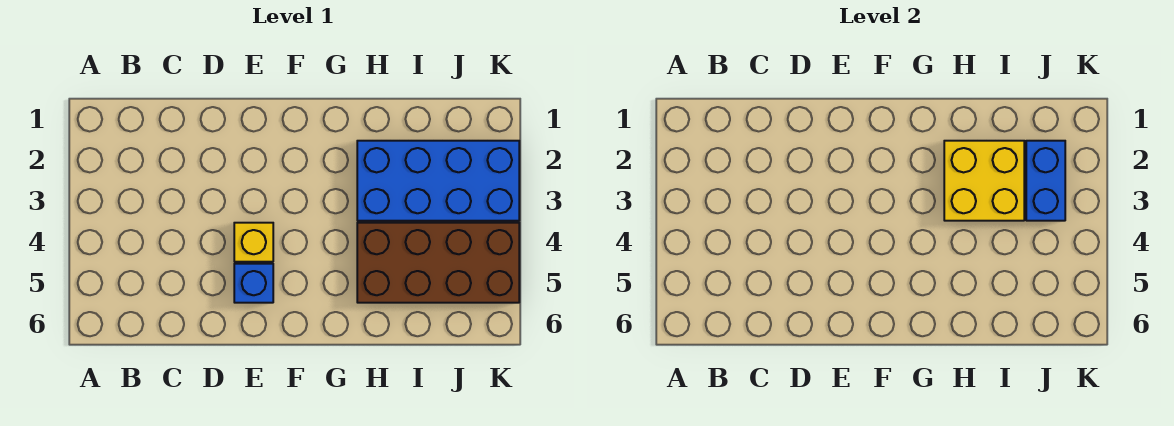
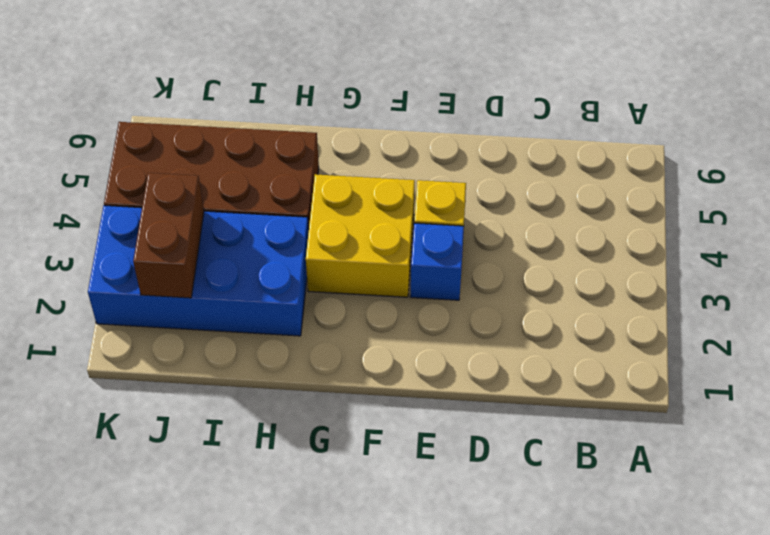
blue brick E5 level 1 -> blue brick E3 level 1
yellow brick H2:I3 level 2 -> yellow brick F3:G4 level 1
blue brick J2:J3 level 2 -> brown brick J2:J3 level 2

